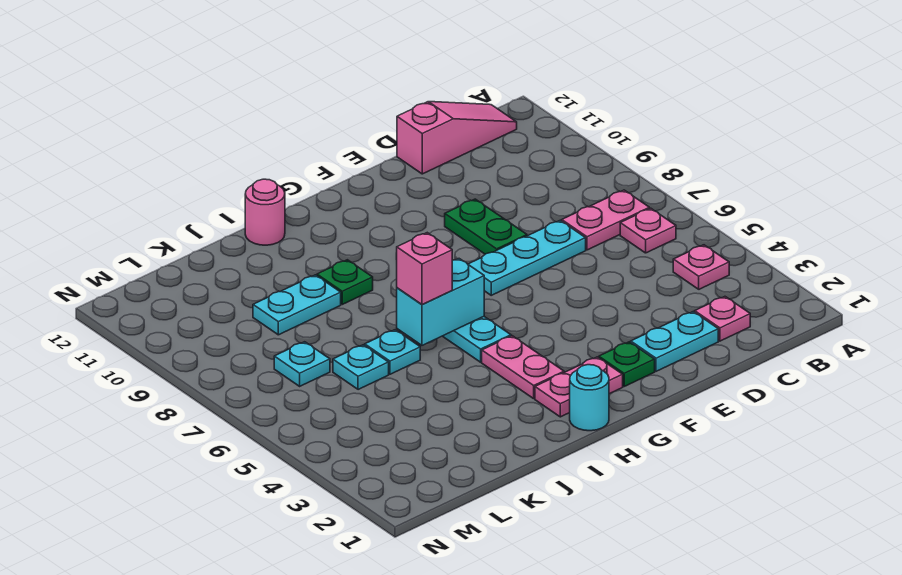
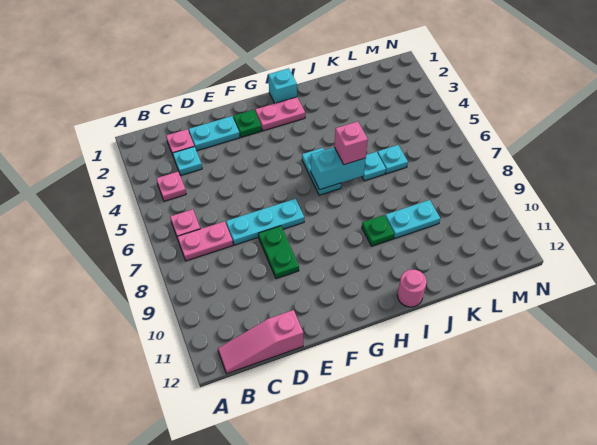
cyan round brick H1 level 1 -> cyan brick H1 level 1
pink plate H3:H4 level 1 -> none
cyan plate L7 level 1 -> cyan plate C3 level 1

